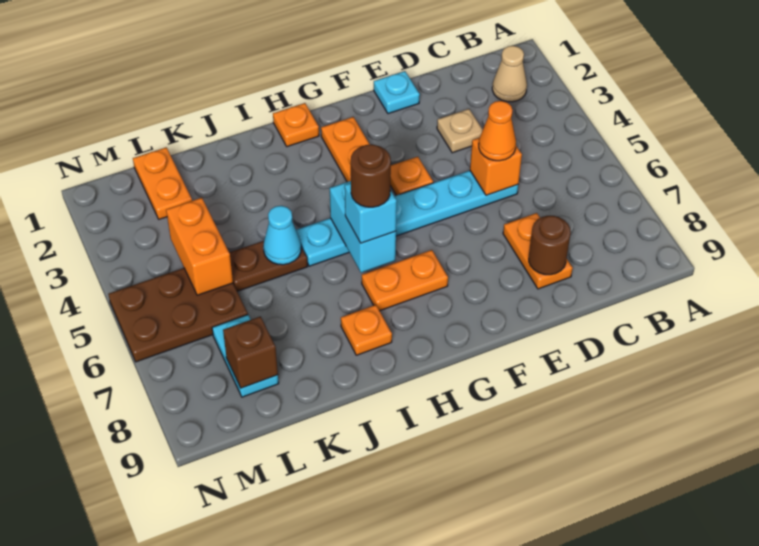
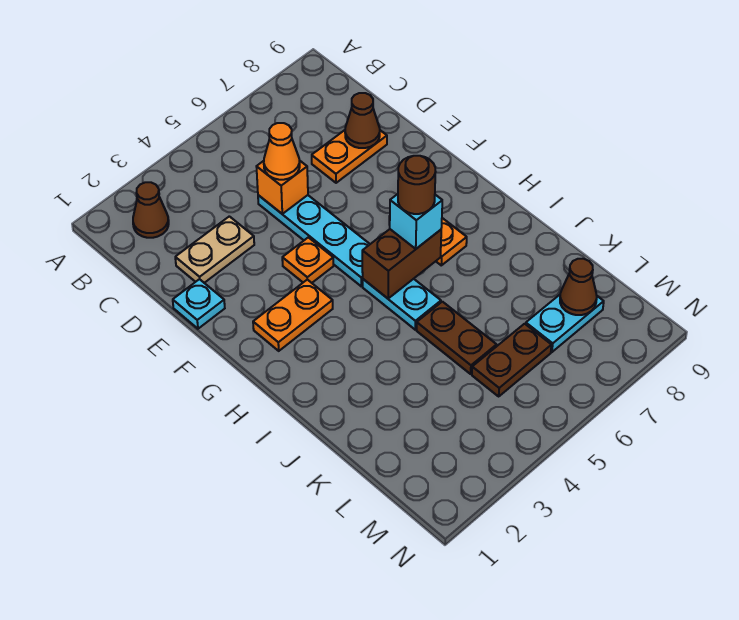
tan cone B2 level 1 -> brown cone B2 level 1
tan plate D3 level 1 -> tan plate D2:D3 level 1
brown round brick D8 level 2 -> brown cone D8 level 2
orange plate H1 level 1 -> none
cyan brick H5:H6 level 2 -> brown brick H5:H6 level 2
orange plate I8 level 1 -> none
cyan cone J5 level 2 -> none
orange plate L1:L2 level 1 -> none
orange brick L4:L5 level 2 -> none
brown plate L5:N6 level 1 -> brown plate L5:L6 level 1
brown brick L8 level 2 -> brown cone L8 level 2

